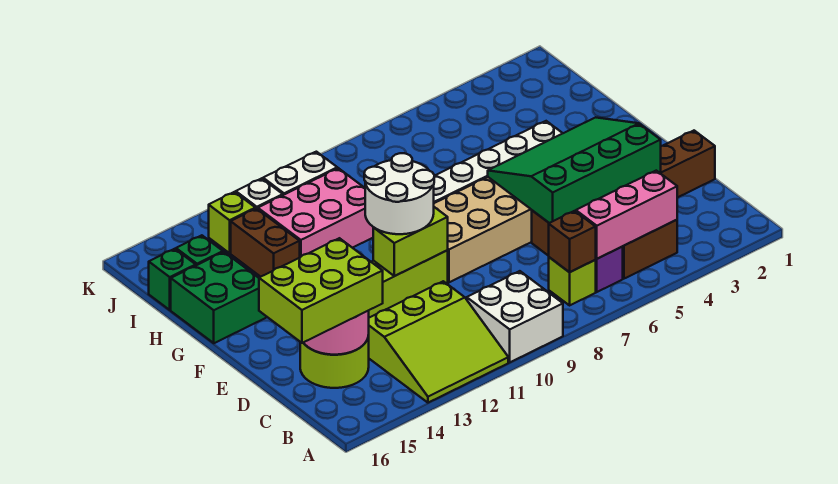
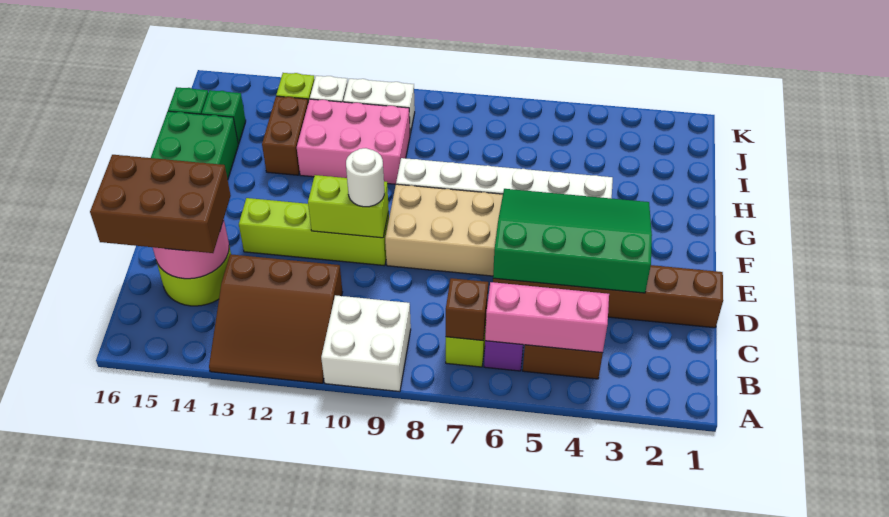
lime slope A11:C13 level 1 top C -> brown slope A11:C13 level 1 top C
lime brick C14:D16 level 3 -> brown brick C14:D16 level 3
white round brick E10:F11 level 3 -> white round brick E10 level 3

